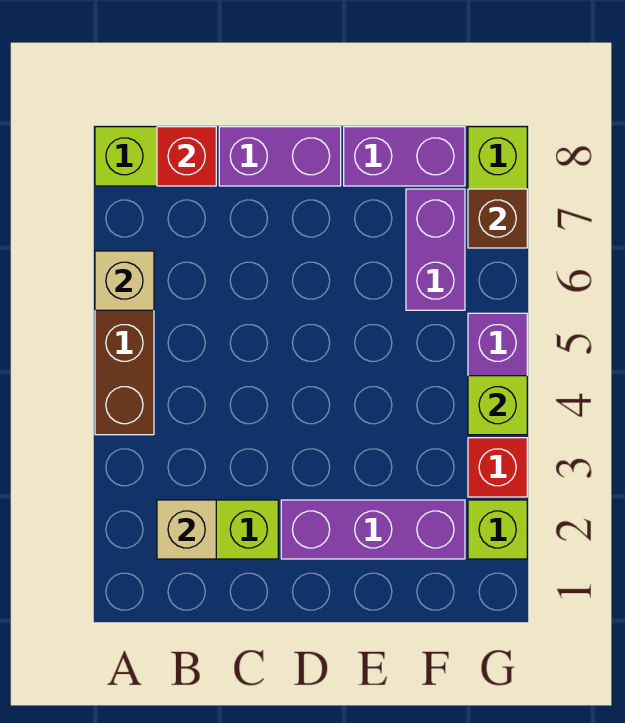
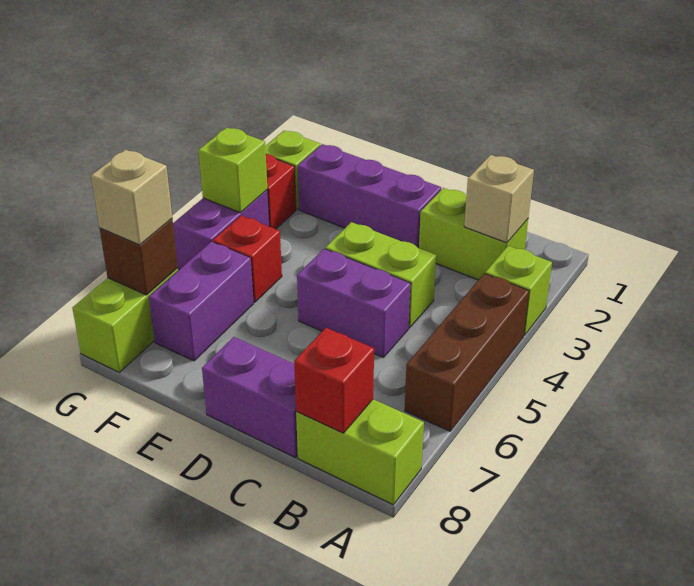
none -> lime brick A3 level 1
tan brick A6 level 2 -> tan brick G7 level 3
none -> lime brick C4:D4 level 1
purple brick E8:F8 level 1 -> purple brick C5:D5 level 1
none -> red brick F5 level 1

